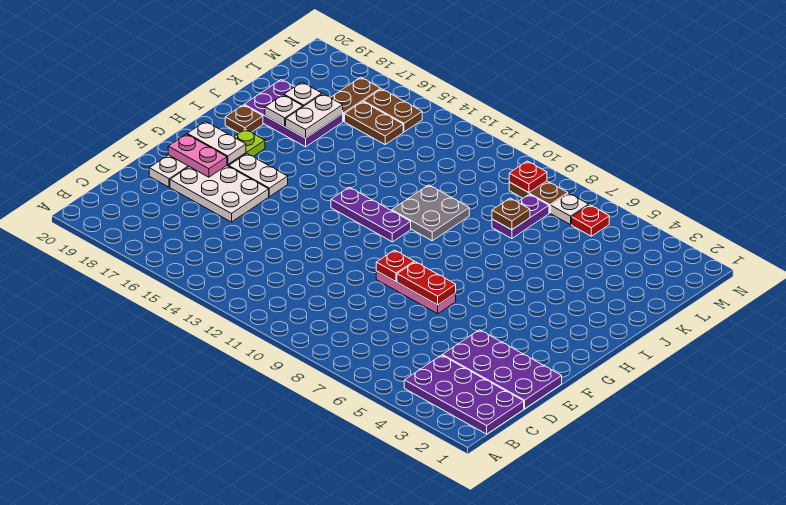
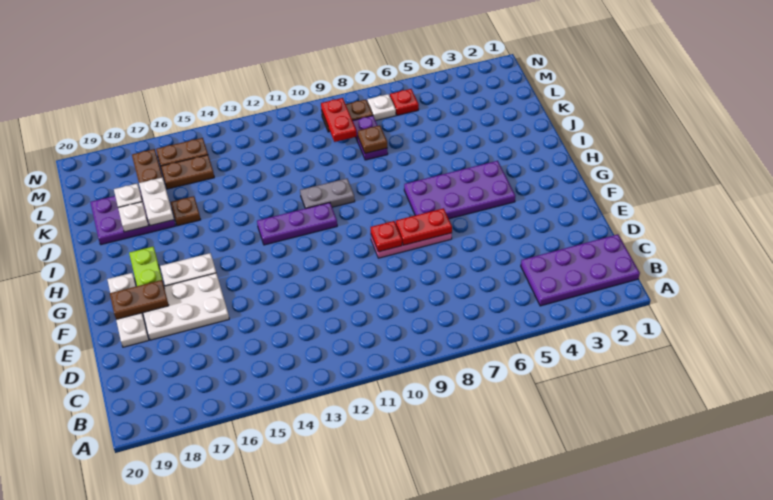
purple plate D1:E4 level 1 -> purple plate G4:H7 level 1
pink plate F18:F19 level 2 -> brown plate F18:F19 level 2
white plate G18:G19 level 2 -> none
grey plate I10:J11 level 1 -> grey plate I10:I11 level 1
brown plate I19 level 1 -> brown plate J16 level 1
red plate M9 level 2 -> red plate L9:M9 level 2

